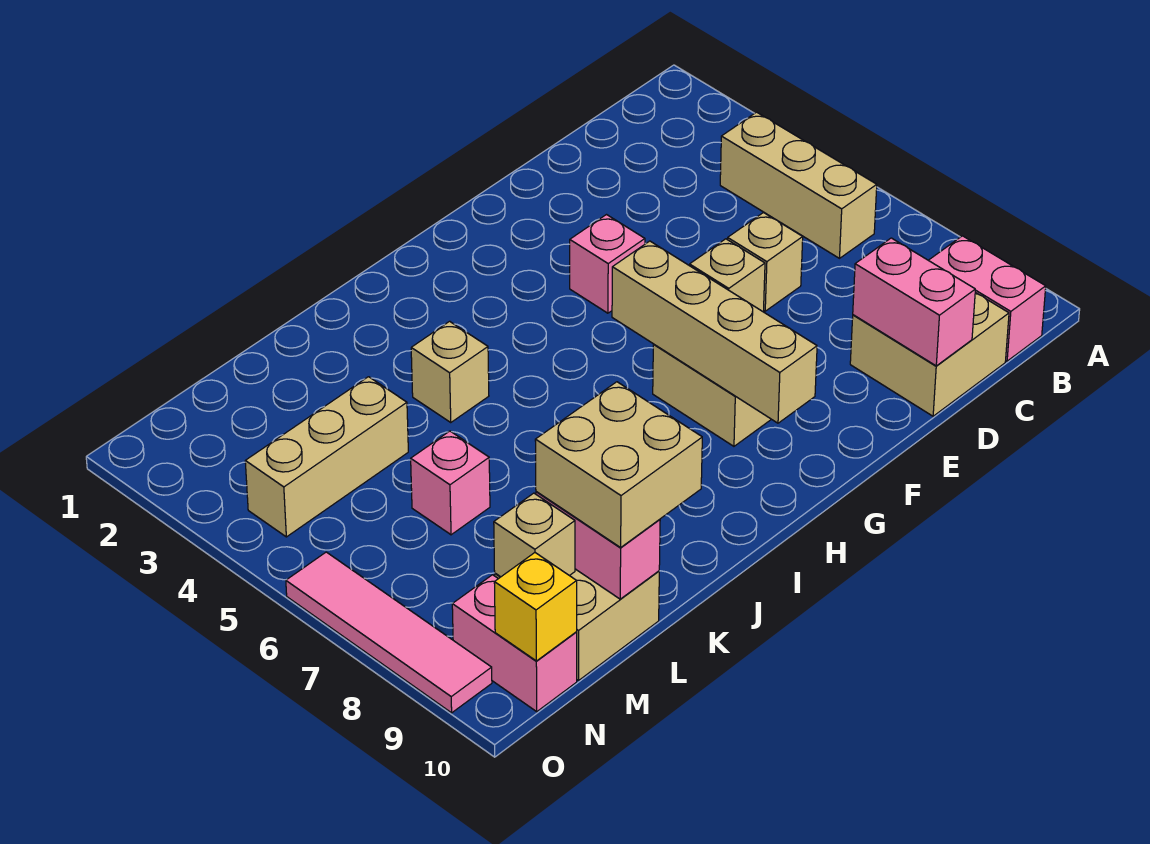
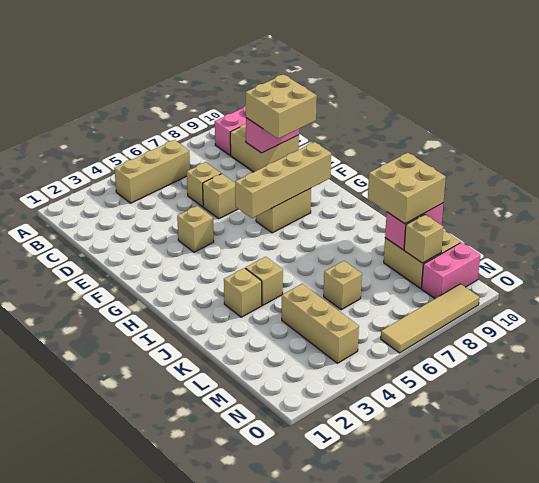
none -> tan brick D9:E10 level 3
pink brick F4 level 1 -> tan brick F4 level 1
none -> tan brick J3 level 1
pink brick L6 level 1 -> tan brick L6 level 1
yellow brick N10 level 2 -> none
pink tile O6:O9 level 1 -> tan tile O6:O9 level 1

